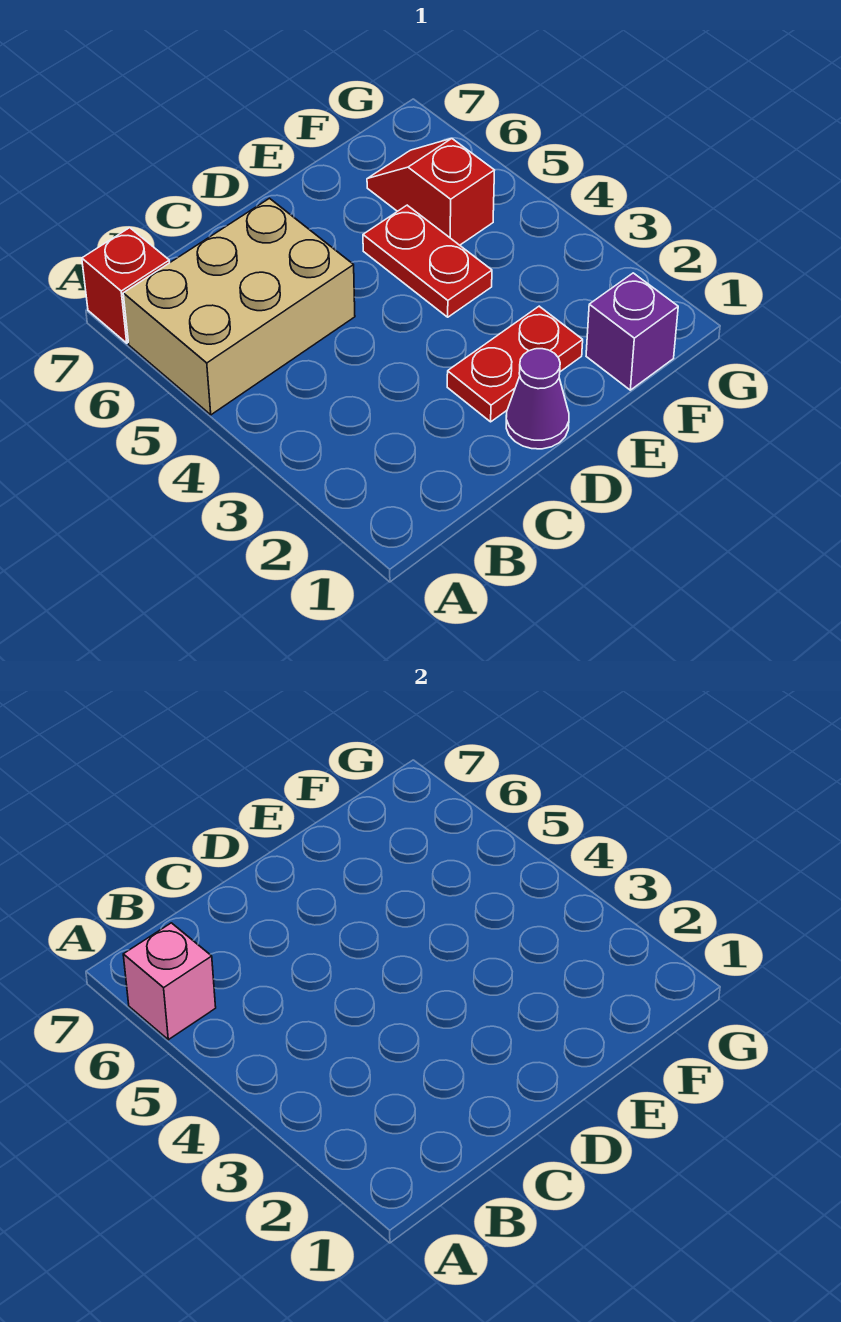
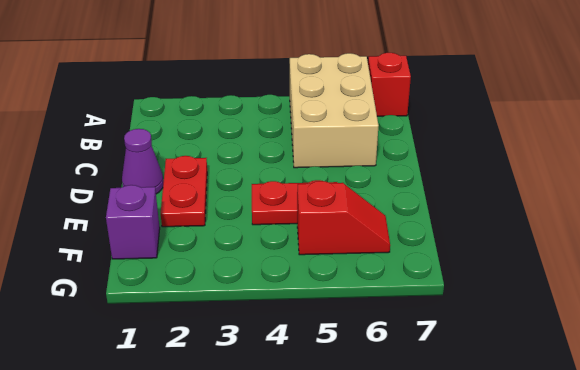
pink brick A6 level 2 -> none

